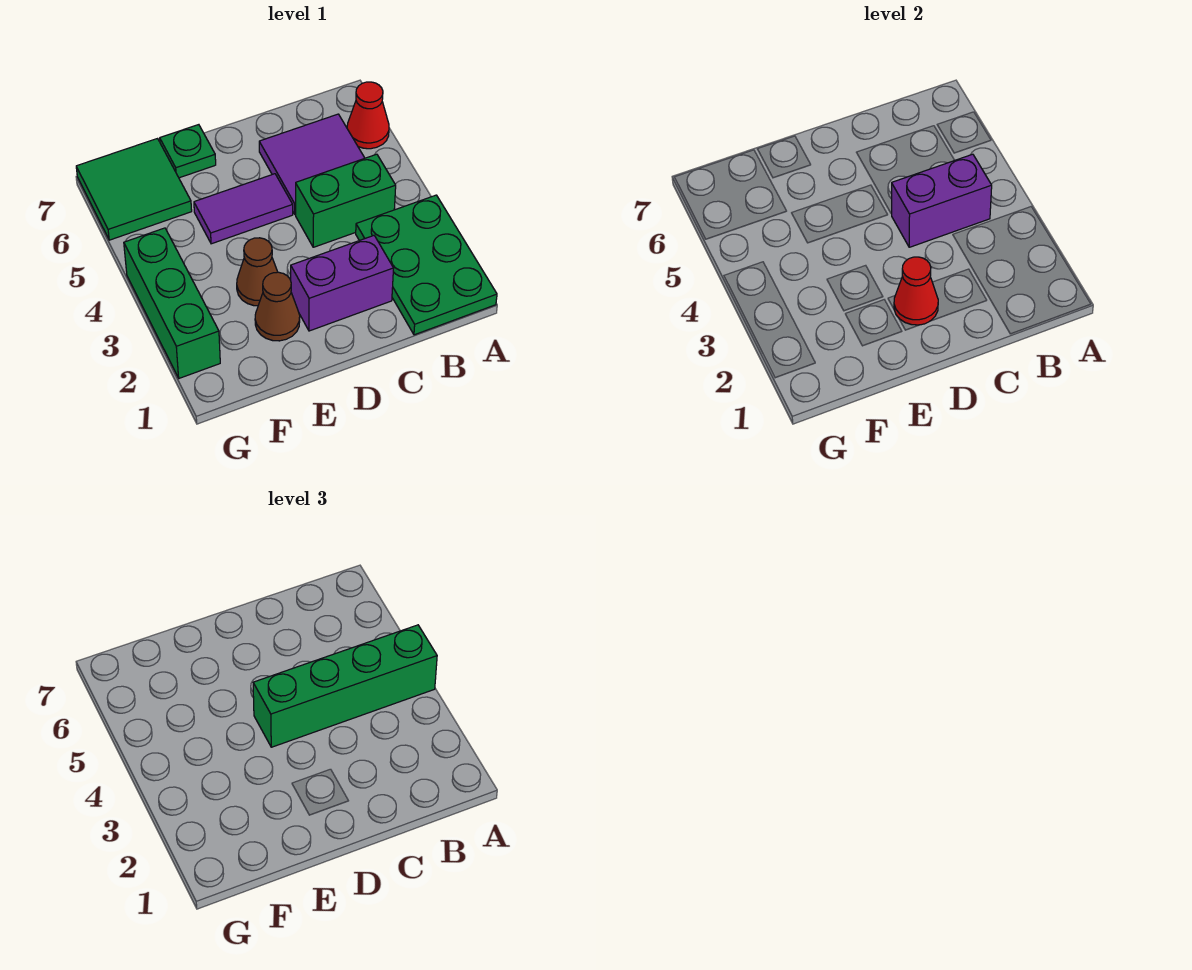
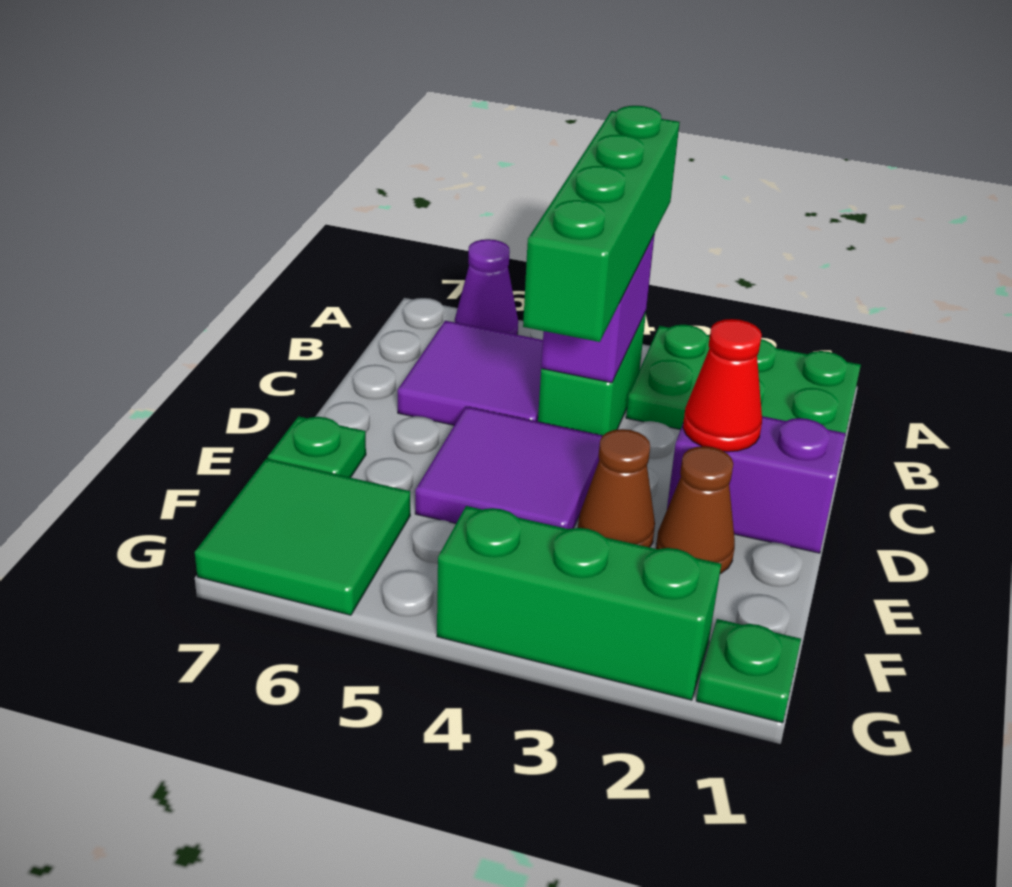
red cone A6 level 1 -> purple cone A6 level 1
purple brick C2:D2 level 1 -> purple brick D1:D2 level 1
purple tile D5:E5 level 1 -> purple tile D4:E5 level 1
none -> green plate G1 level 1

